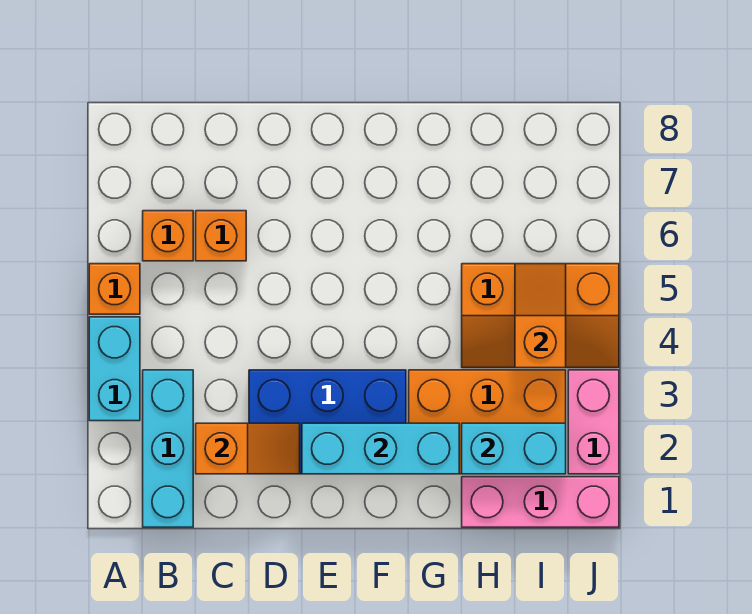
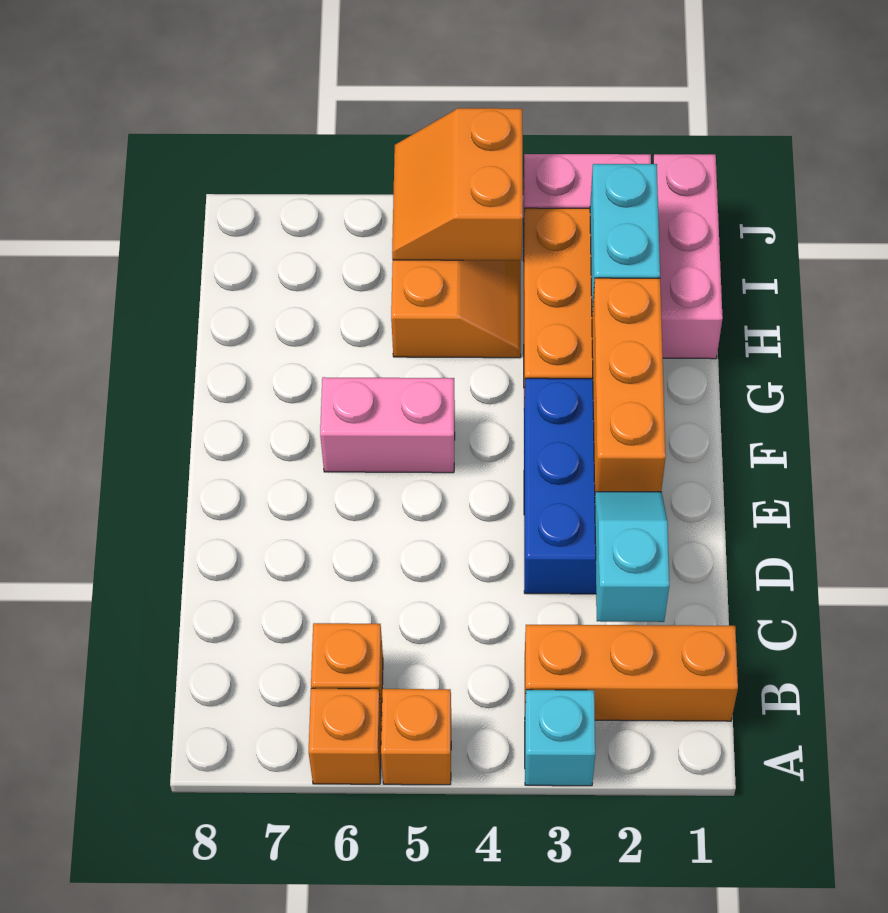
cyan brick A3:A4 level 1 -> cyan brick A3 level 1
cyan brick B1:B3 level 1 -> orange brick B1:B3 level 1
orange slope C2:D2 level 2 top C -> cyan slope C2:D2 level 2 top C
orange brick C6 level 1 -> orange brick A6 level 1
cyan brick E2:G2 level 2 -> orange brick E2:G2 level 2
none -> pink brick F5:F6 level 1
orange slope I4:I5 level 2 top 4 -> orange slope I4:J5 level 2 top 4

